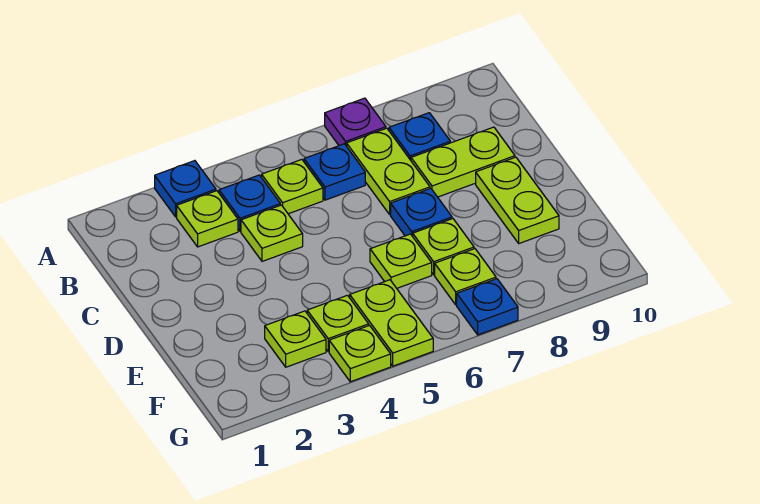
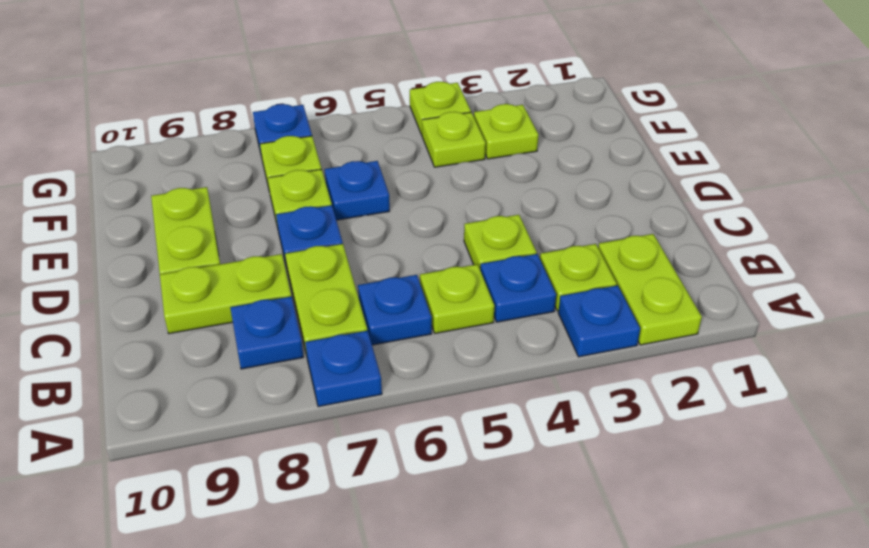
purple plate A7 level 1 -> blue plate A7 level 1
lime plate E6 level 1 -> blue plate E6 level 1
lime plate F5:G5 level 1 -> lime plate A2:B2 level 1

